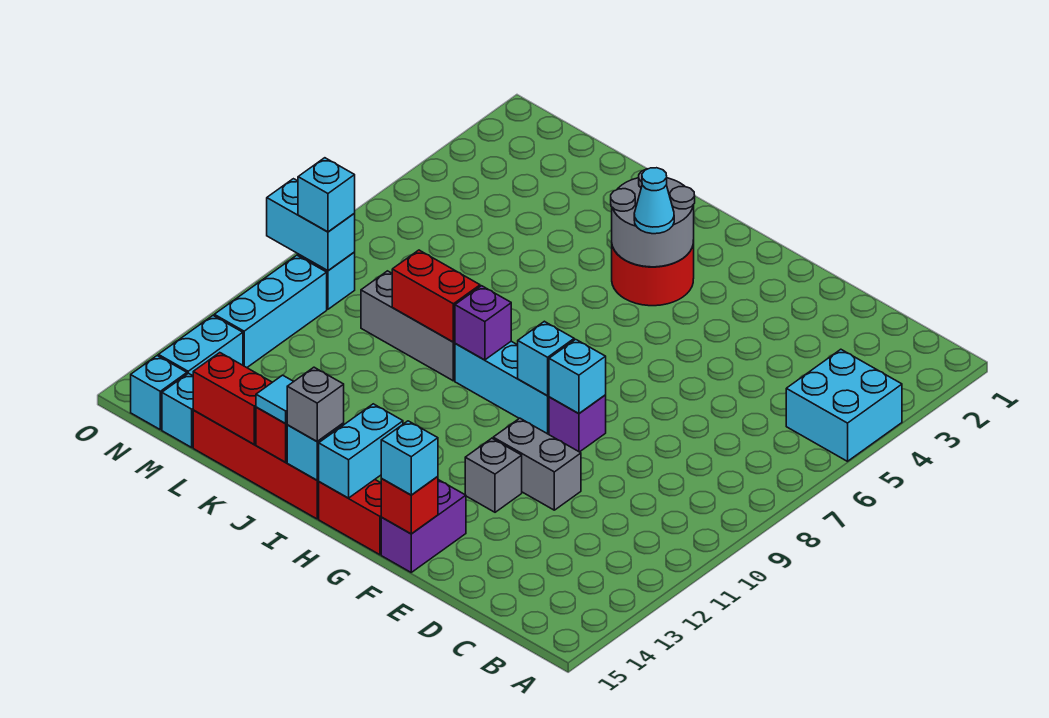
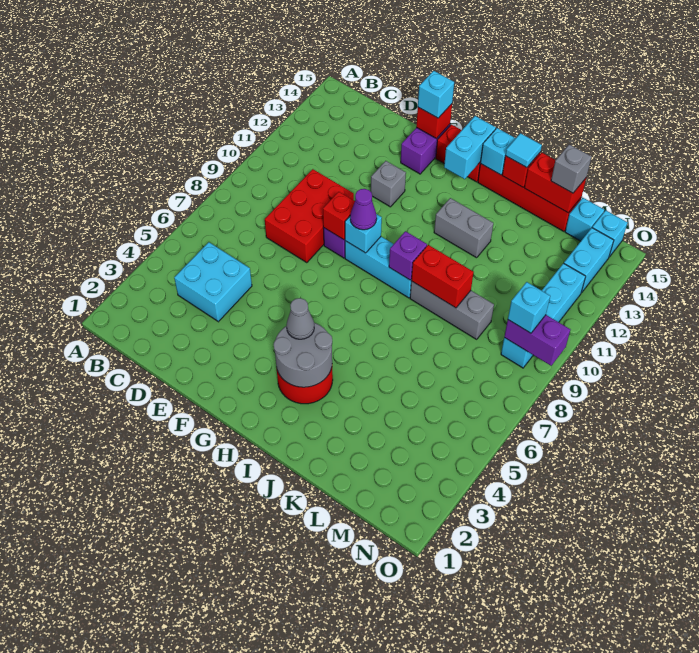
cyan brick A4:B5 level 1 -> cyan brick C4:D5 level 1
none -> red brick D8:E10 level 1
grey brick E11:F11 level 1 -> grey brick I12:J12 level 1
cyan brick F9 level 2 -> red brick F9 level 2
none -> purple cone G9 level 3
cyan cone H4 level 3 -> grey cone H4 level 3
grey brick I15 level 3 -> grey brick L15 level 3
cyan brick N9:O9 level 2 -> purple brick N9:O9 level 2

